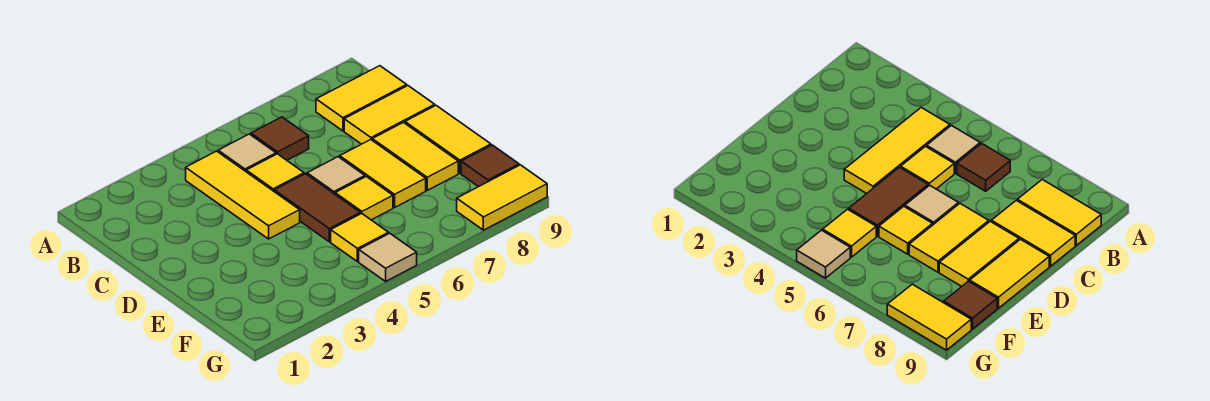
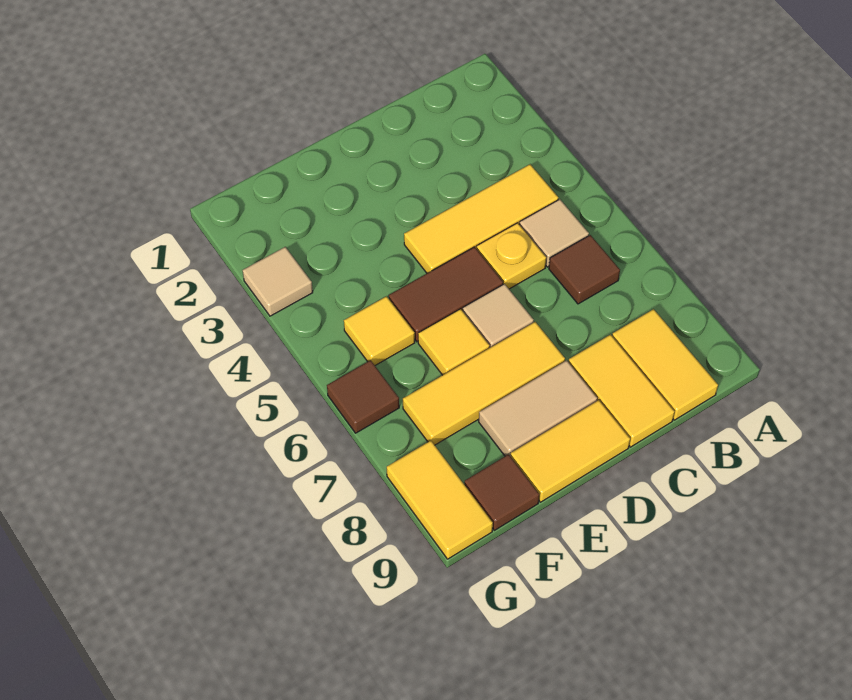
yellow tile C5 level 1 -> yellow plate C5 level 1
yellow tile D7:E7 level 1 -> yellow tile D7:F7 level 1
yellow tile D8:E8 level 1 -> tan tile D8:E8 level 1
tan tile G5 level 1 -> tan tile G3 level 1
none -> brown tile G6 level 1

